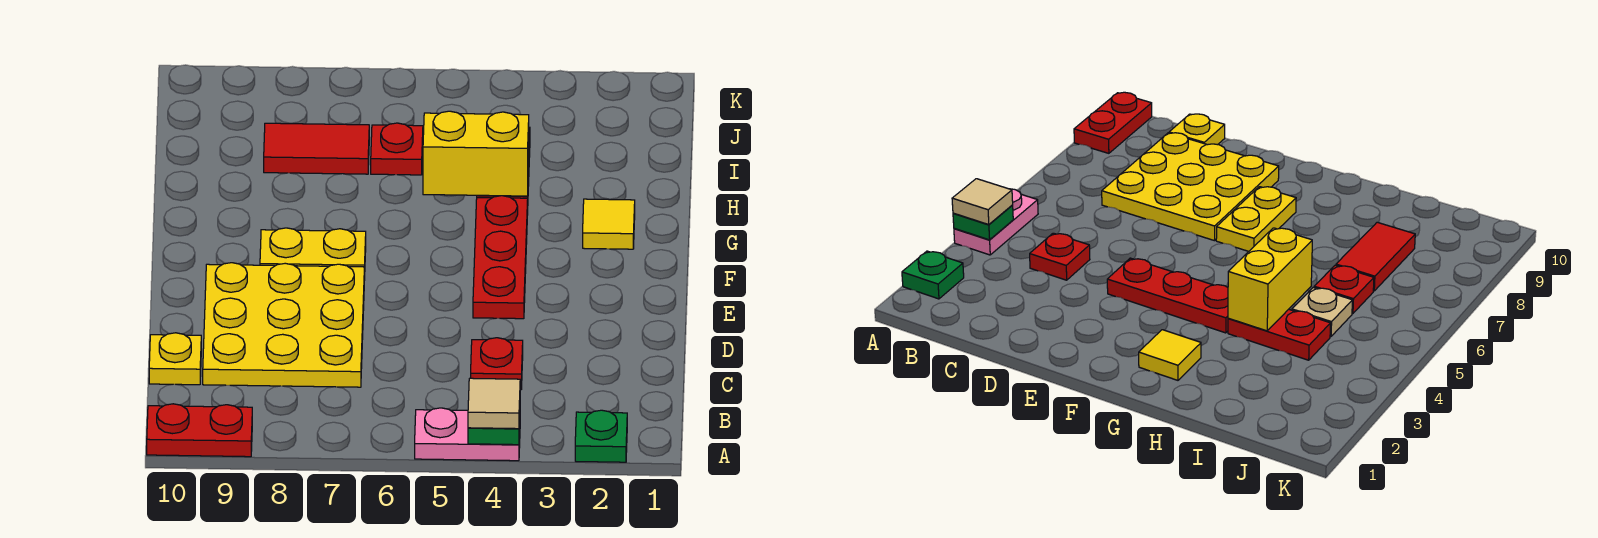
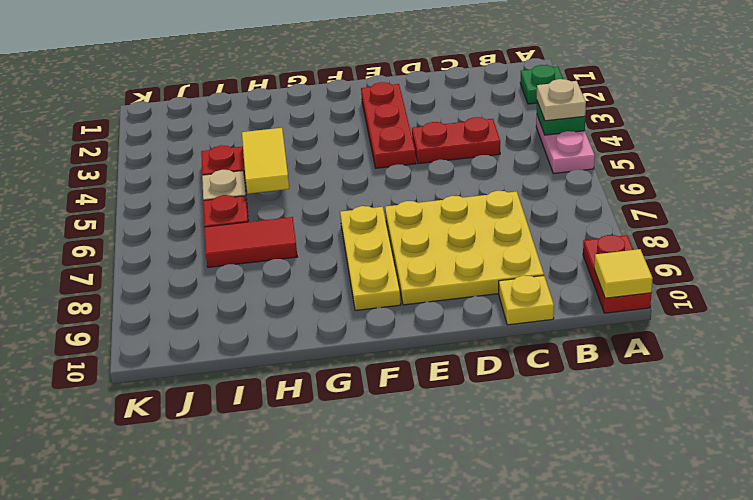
tan tile A4 level 3 -> tan plate A4 level 3
red plate C4 level 1 -> red plate C4:D4 level 1
red plate E4:G4 level 1 -> red plate E2:E4 level 1
yellow plate F7:F8 level 1 -> yellow plate F7:F9 level 1
yellow tile G2 level 1 -> yellow tile A10 level 2
yellow brick H4:H5 level 2 -> yellow tile H4:H5 level 2
red tile I7:I8 level 1 -> red tile H7:I7 level 1

